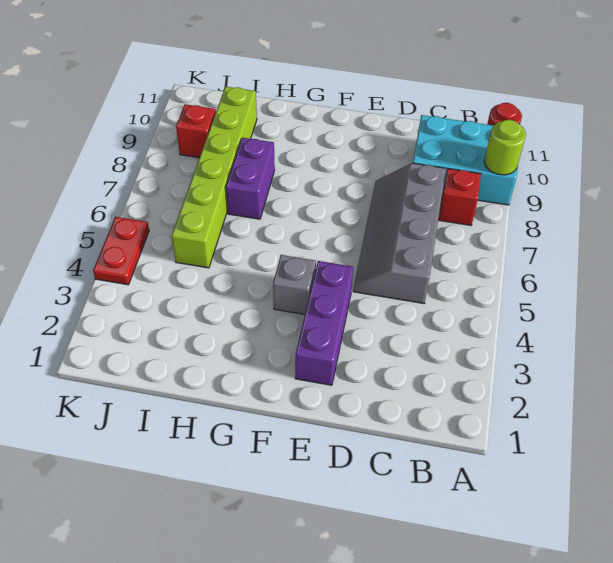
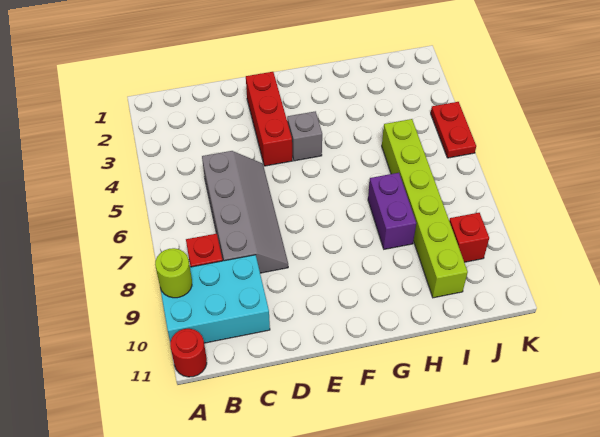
purple brick E2:E4 level 1 -> red brick E2:E4 level 1

